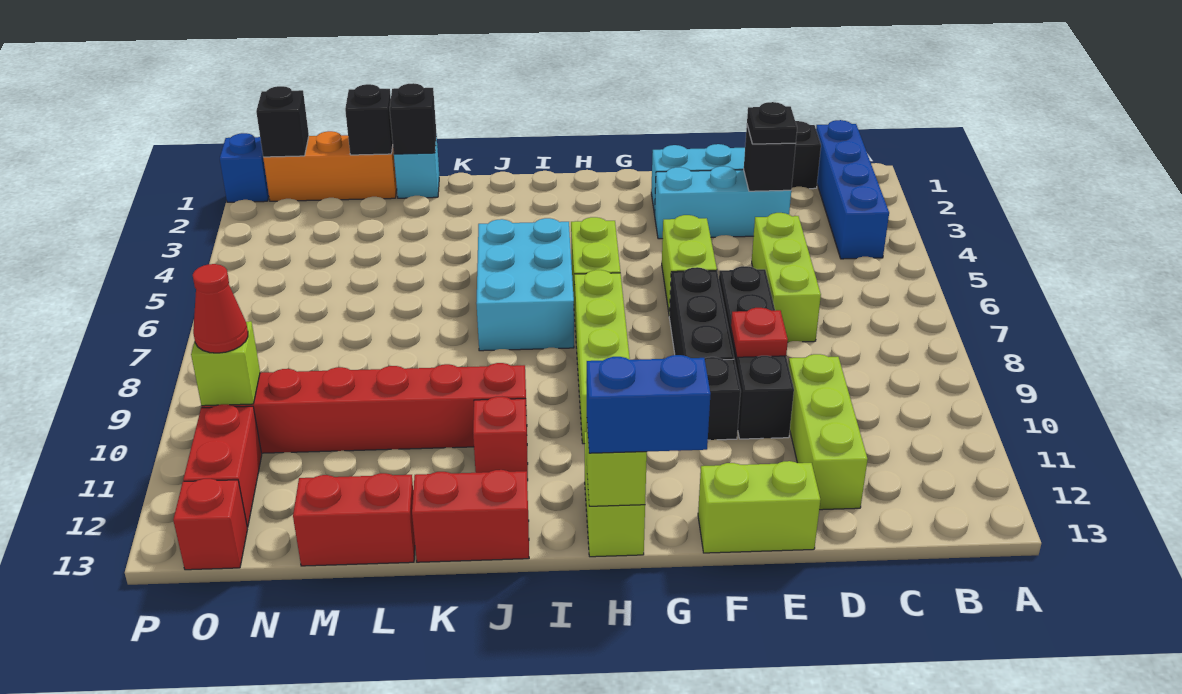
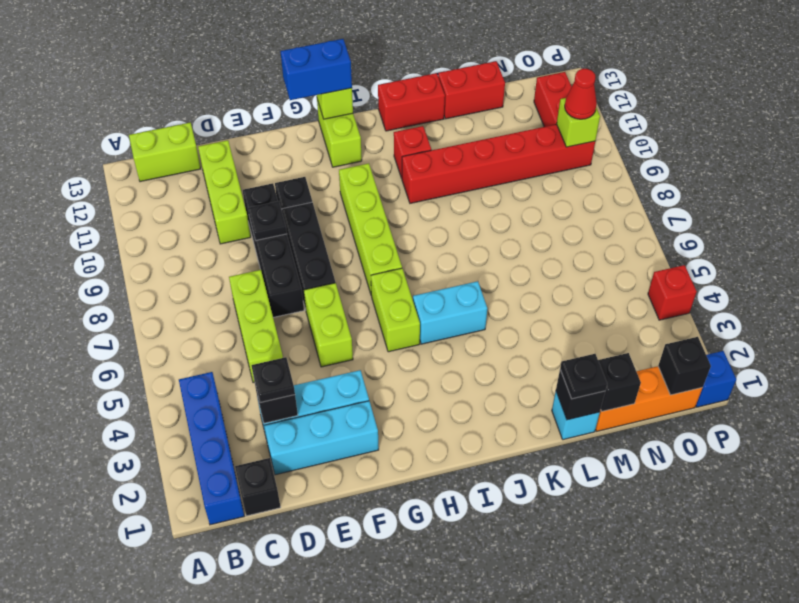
red plate E9 level 2 -> black plate E9 level 2
lime brick E13:F13 level 1 -> lime brick B13:C13 level 1
cyan brick I5:J7 level 1 -> cyan brick I5:J5 level 1
none -> black plate L1 level 3
red brick O13 level 1 -> red brick P4 level 1

